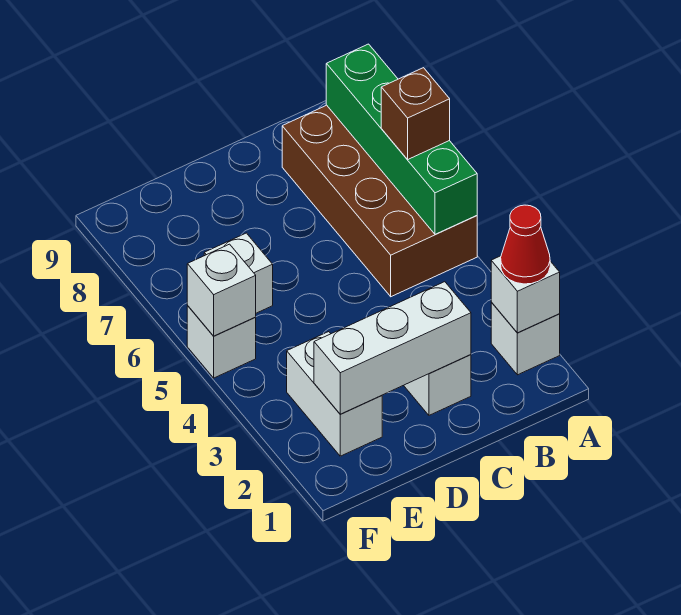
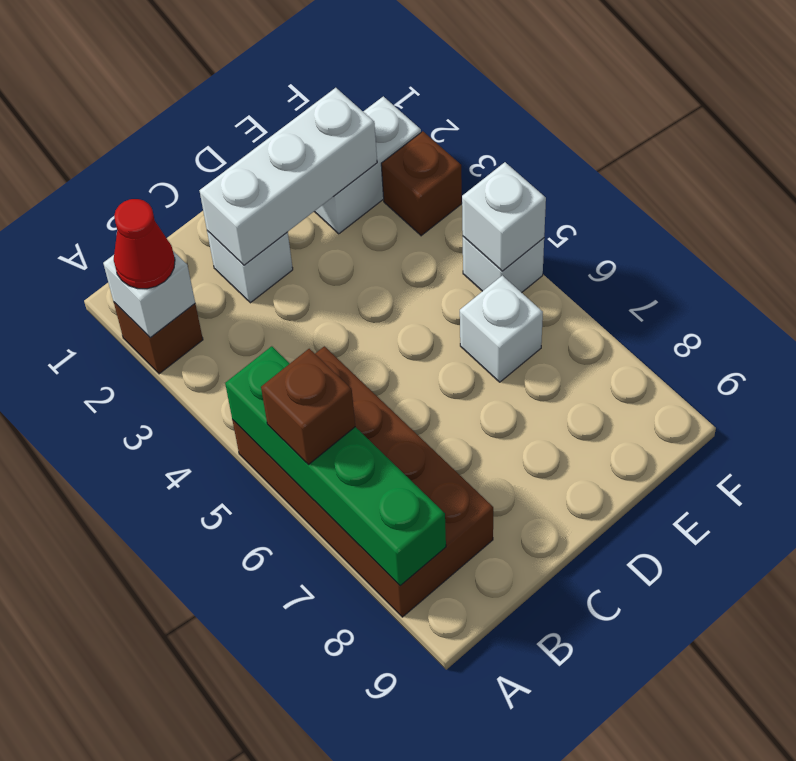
white brick A2 level 1 -> brown brick A2 level 1
white brick E2:E3 level 1 -> white brick E2:F2 level 1
none -> brown brick F3 level 1

